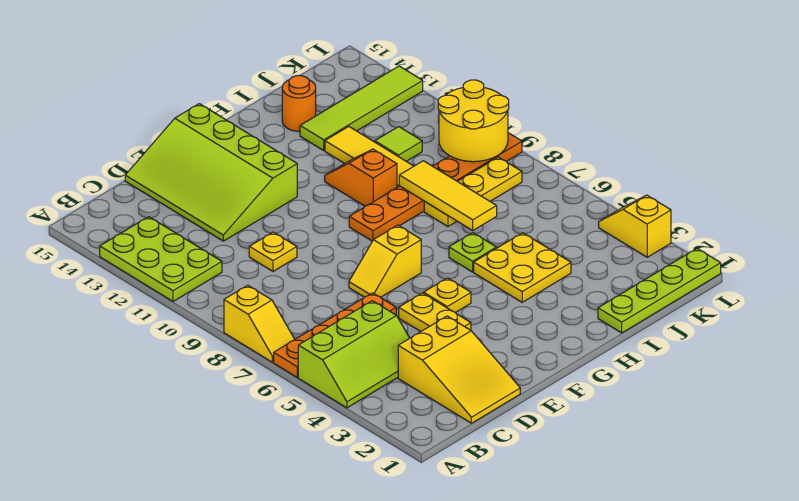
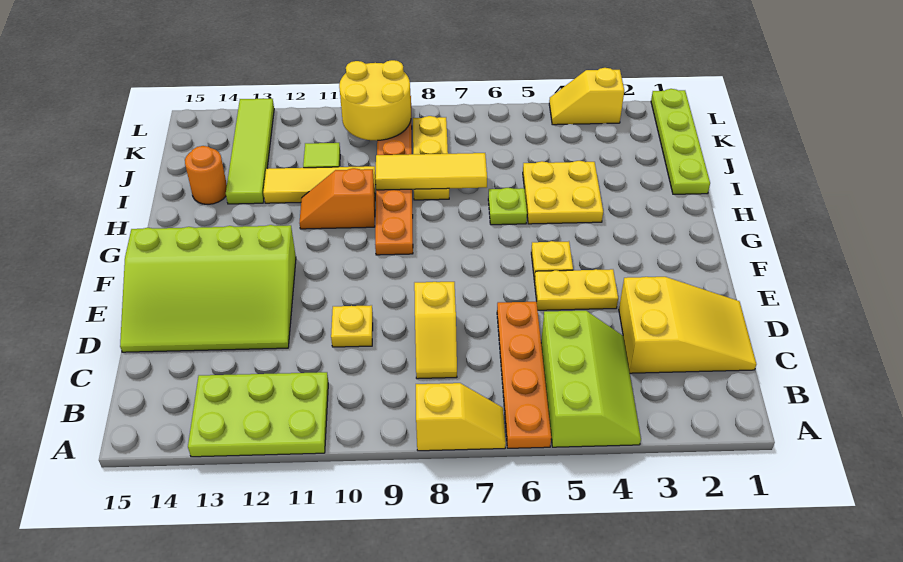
yellow slope E7:F7 level 1 top F -> yellow slope C8:D8 level 1 top D

